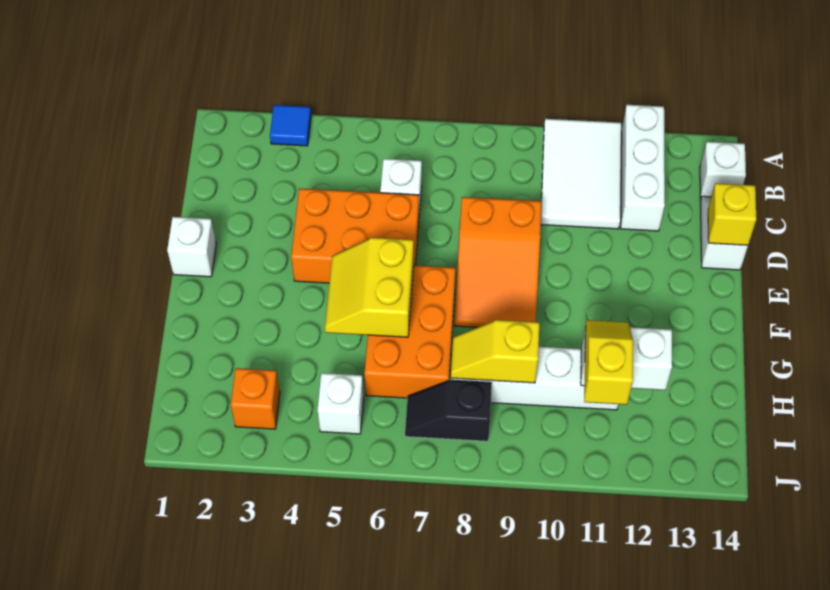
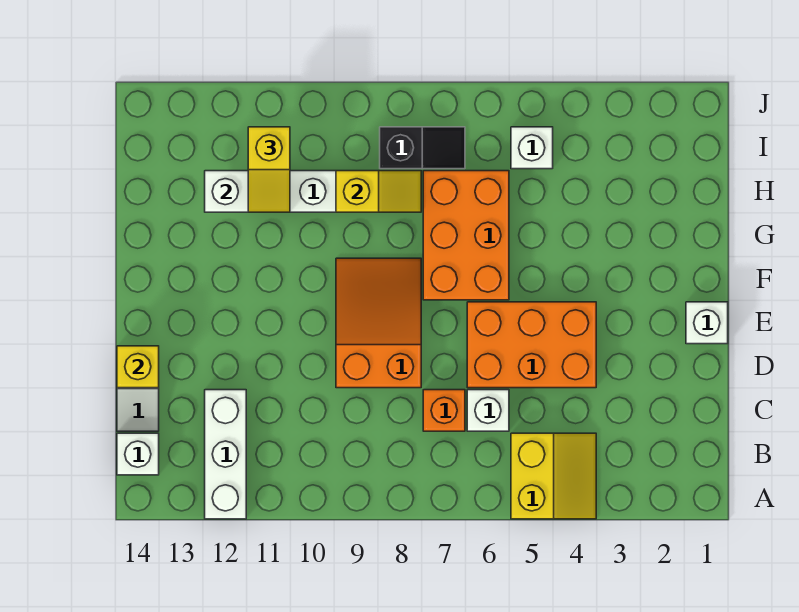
blue tile A3 level 1 -> none
white tile A10:C11 level 1 -> none
yellow slope F5:G6 level 2 top 6 -> yellow slope A4:B5 level 1 top 5
orange brick I3 level 1 -> orange brick C7 level 1

